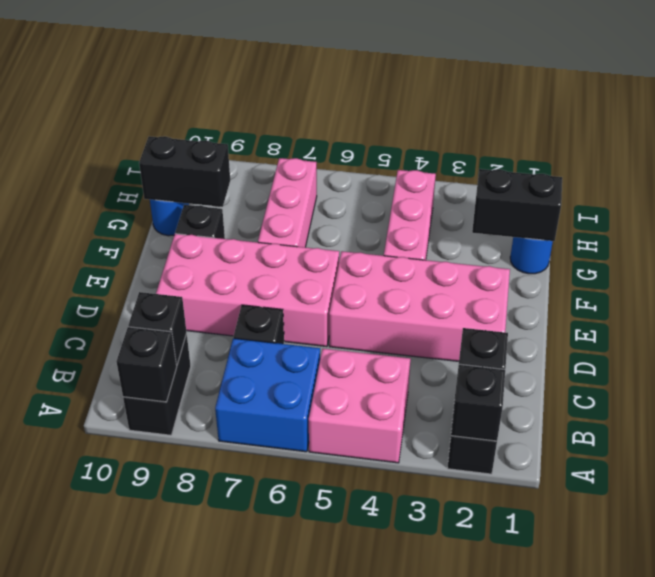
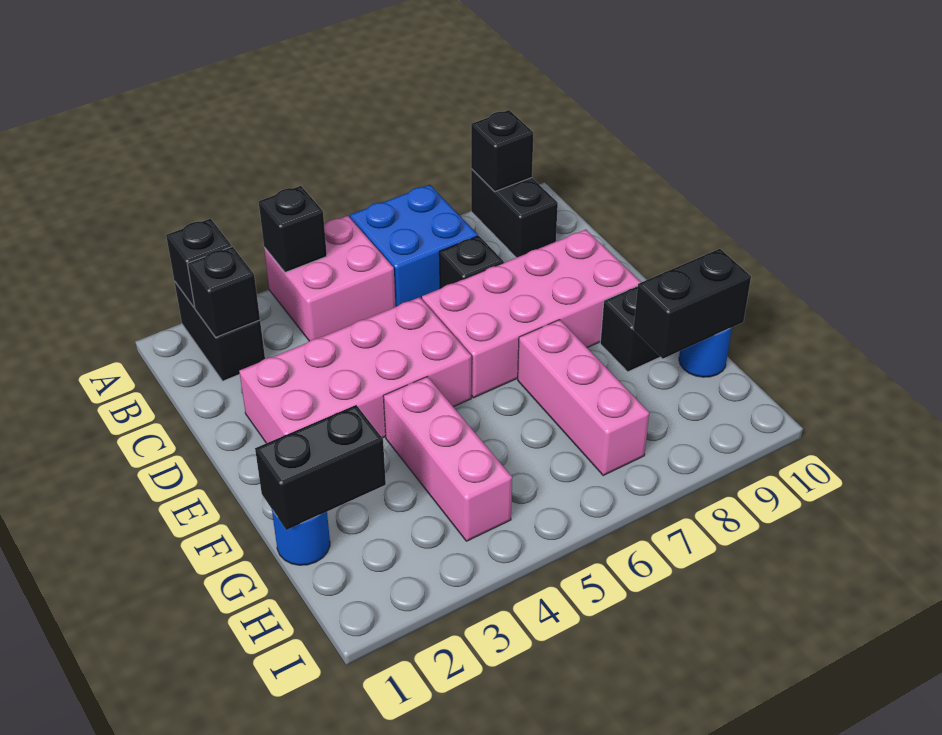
black brick B9 level 2 -> black brick A4 level 2

